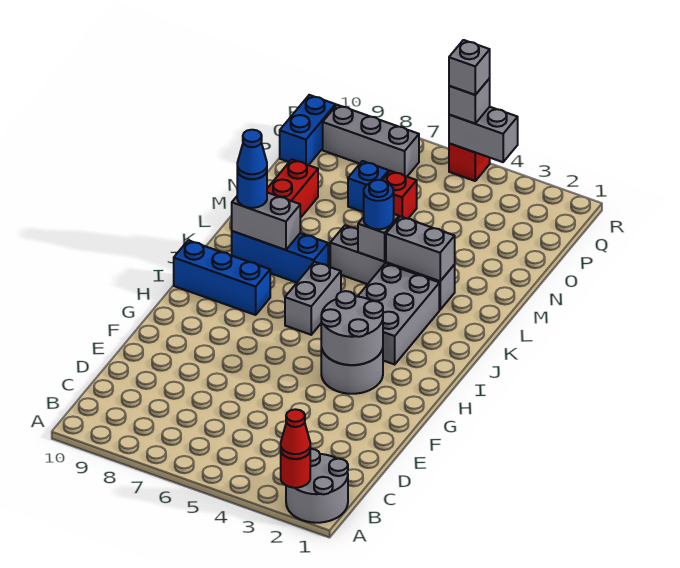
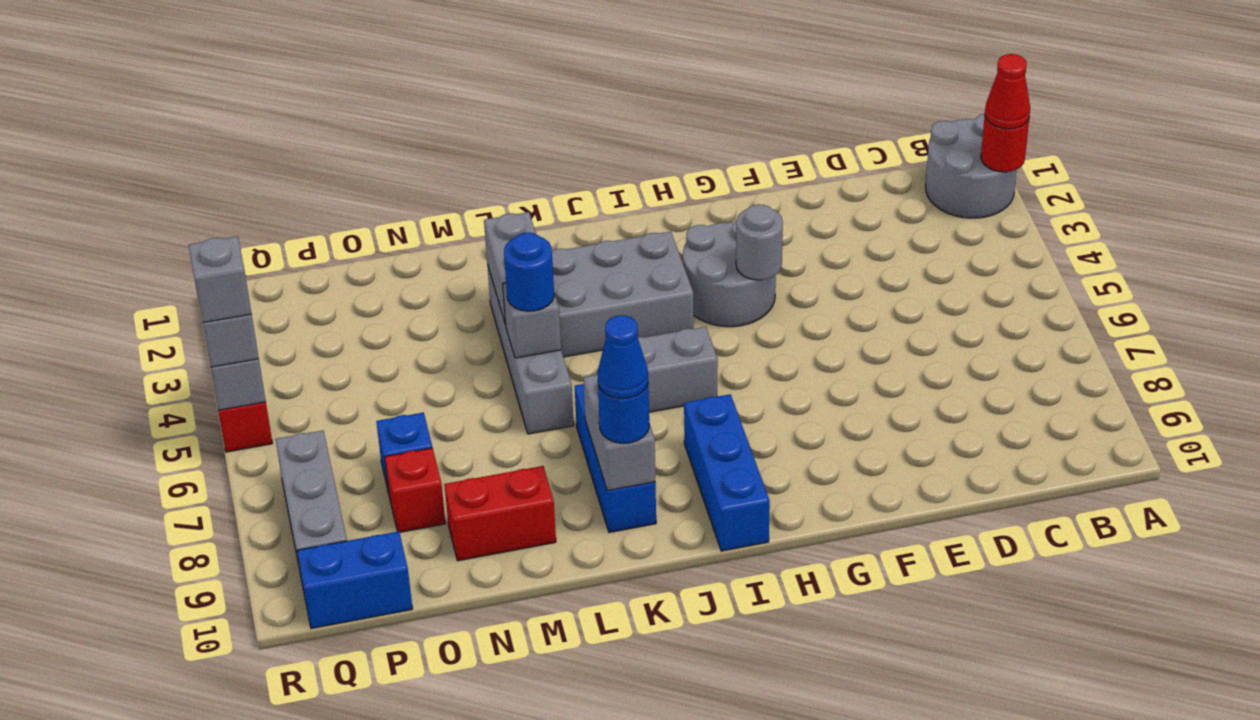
grey round brick G3:H4 level 2 -> grey round brick G4 level 2
red brick O6 level 1 -> red brick O8 level 1

